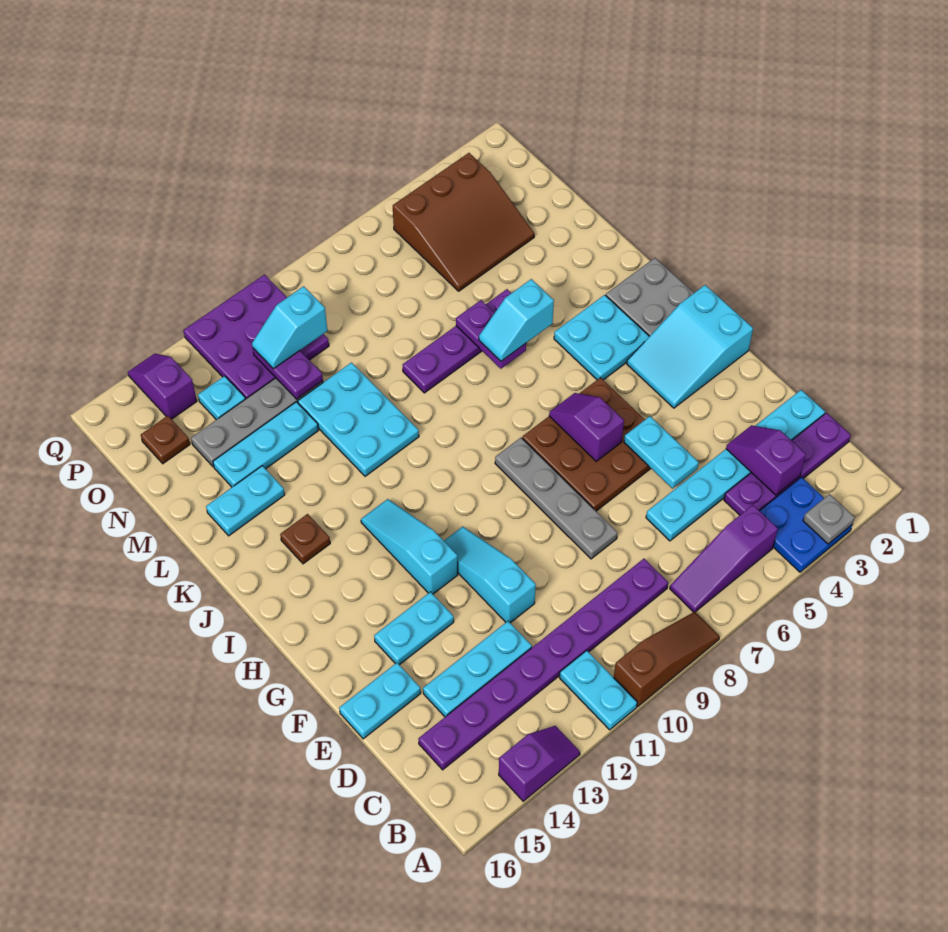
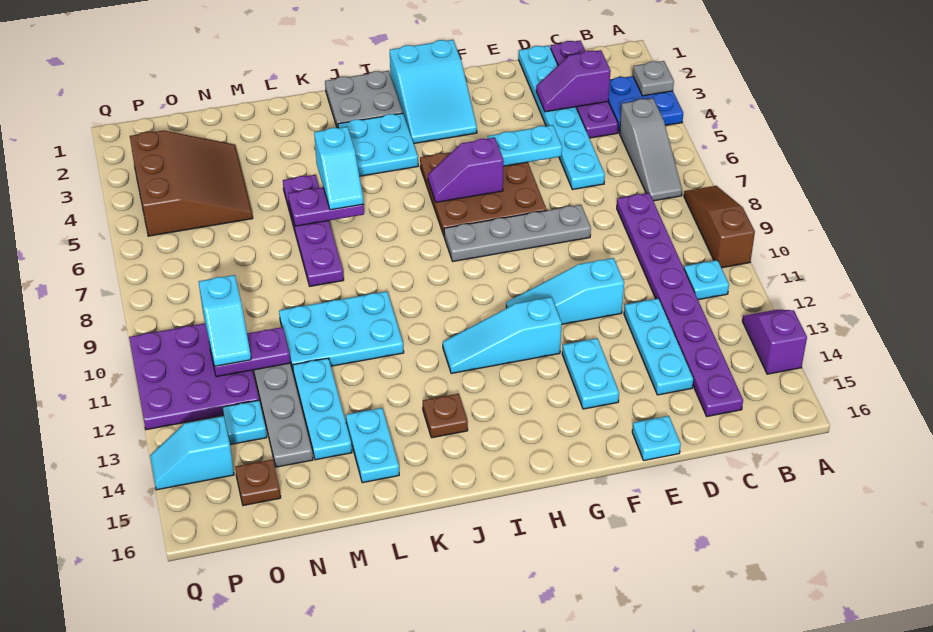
cyan plate A11:B11 level 1 -> cyan plate B11 level 1
purple slope B5:B7 level 1 top 5 -> grey slope B5:B7 level 1 top 5
cyan plate E15:E16 level 1 -> cyan plate E16 level 1
purple slope P14:Q14 level 1 top P -> cyan slope P14:Q14 level 1 top P

